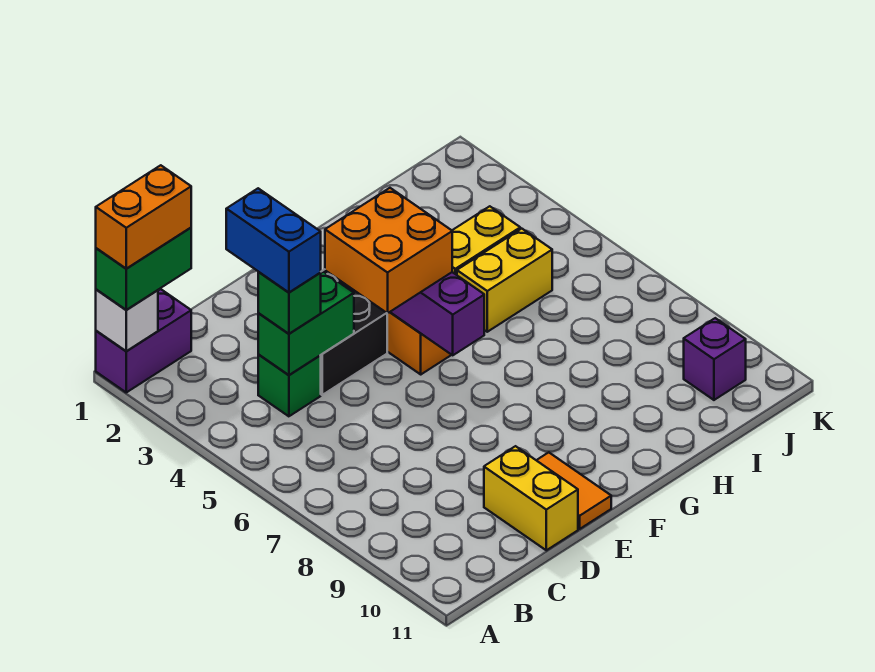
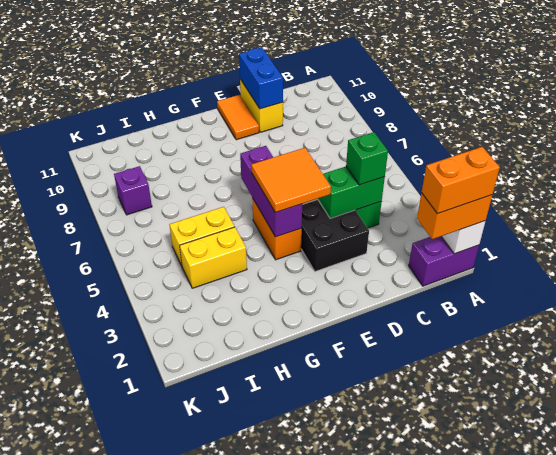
green brick A1:B1 level 3 -> orange brick A1:B1 level 3
blue brick C3:C4 level 4 -> blue brick D10:D11 level 2
orange brick E4:F5 level 3 -> orange tile E4:F5 level 3
purple brick J10 level 1 -> purple brick J8 level 1

